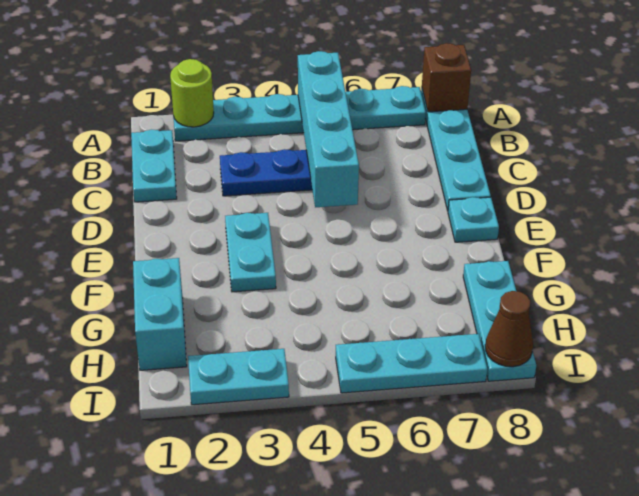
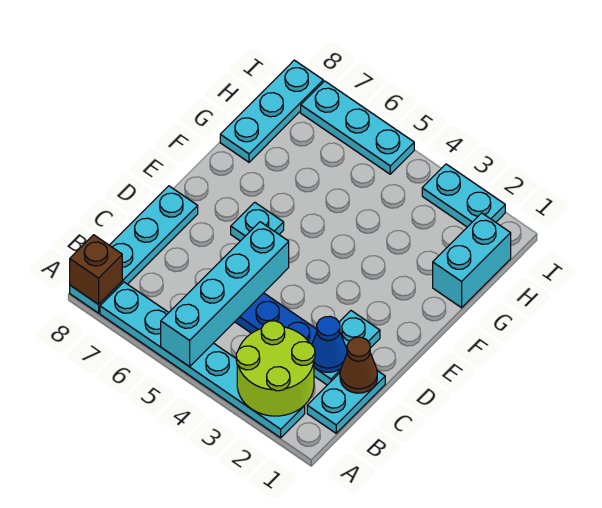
lime round brick A2 level 2 -> lime round brick A2:B3 level 2
none -> blue cone C2 level 2
cyan plate E3:F3 level 1 -> cyan plate C2:D2 level 1
cyan plate E8 level 1 -> cyan plate E6 level 1
brown cone I8 level 2 -> brown cone C1 level 2

